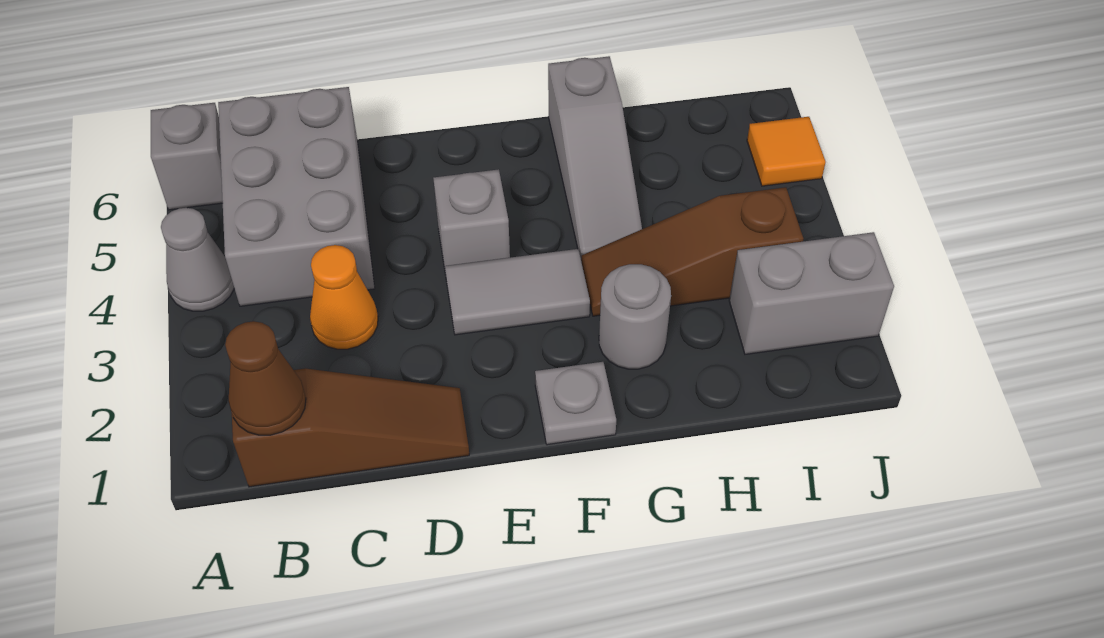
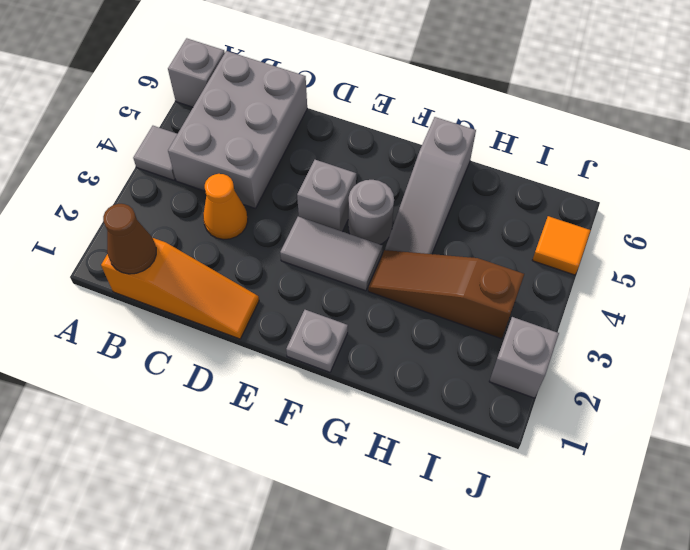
grey cone A4 level 1 -> grey tile A4 level 1
brown slope B1:D1 level 1 top B -> orange slope B1:D1 level 1 top B
grey round brick G2 level 1 -> grey round brick F4 level 1
grey brick I2:J2 level 1 -> grey brick J2 level 1

